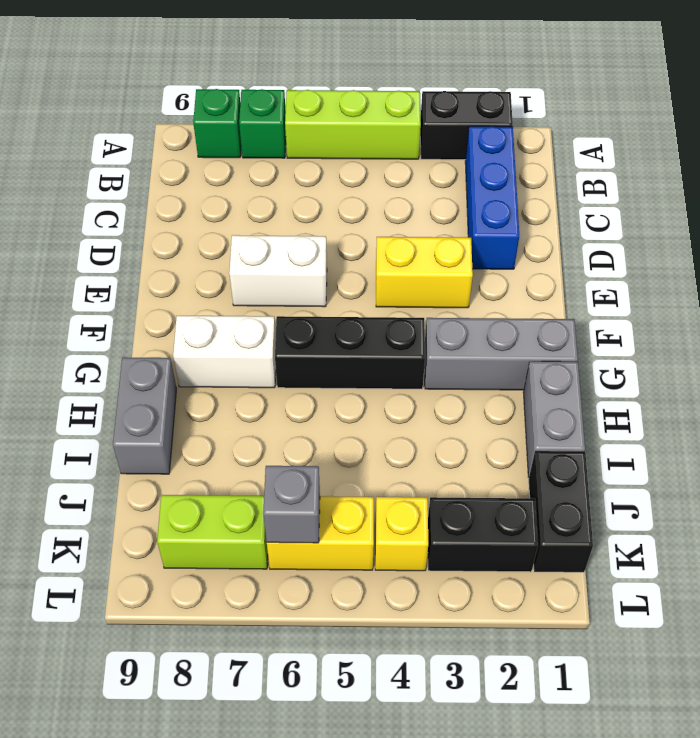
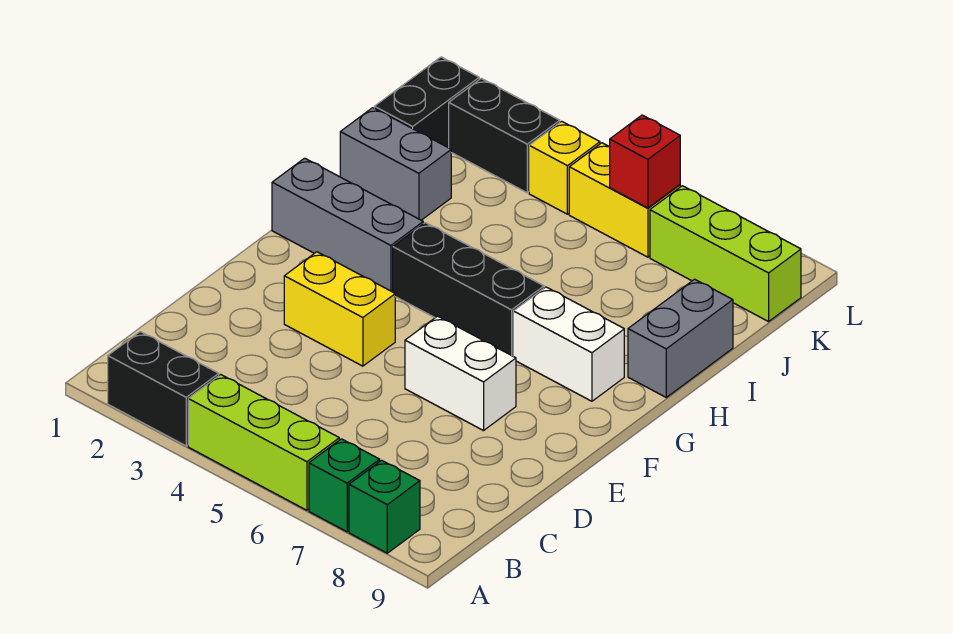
blue brick B2:D2 level 1 -> none
grey brick H1:I1 level 1 -> grey brick I1:I2 level 1
grey brick K6 level 2 -> red brick K6 level 2
lime brick K7:K8 level 1 -> lime brick K7:K9 level 1

